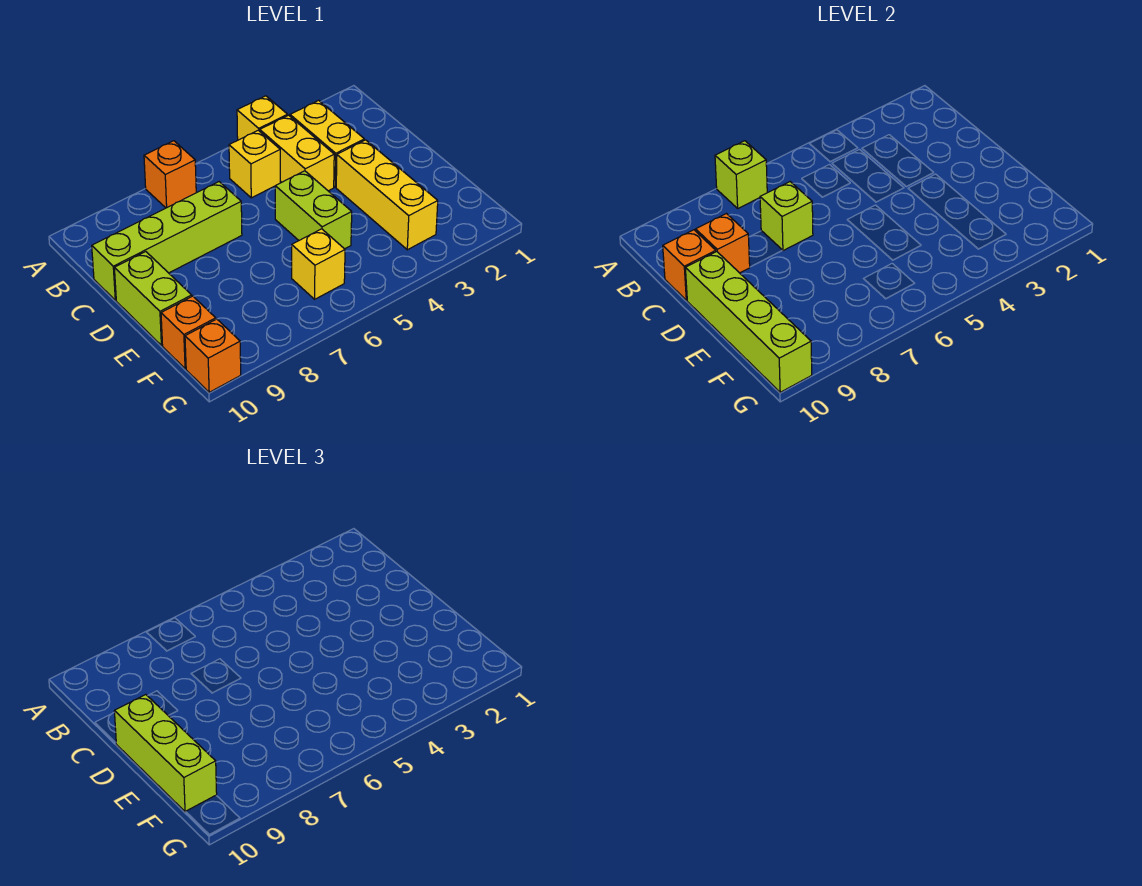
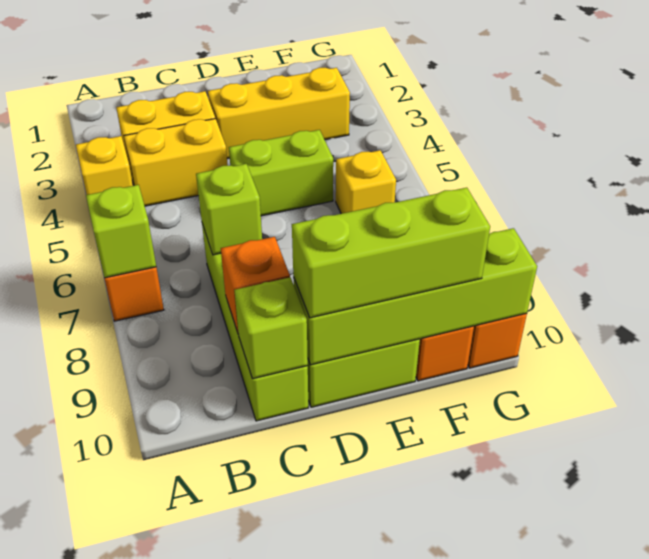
yellow brick B5 level 1 -> none
orange brick C10 level 2 -> lime brick C10 level 2

